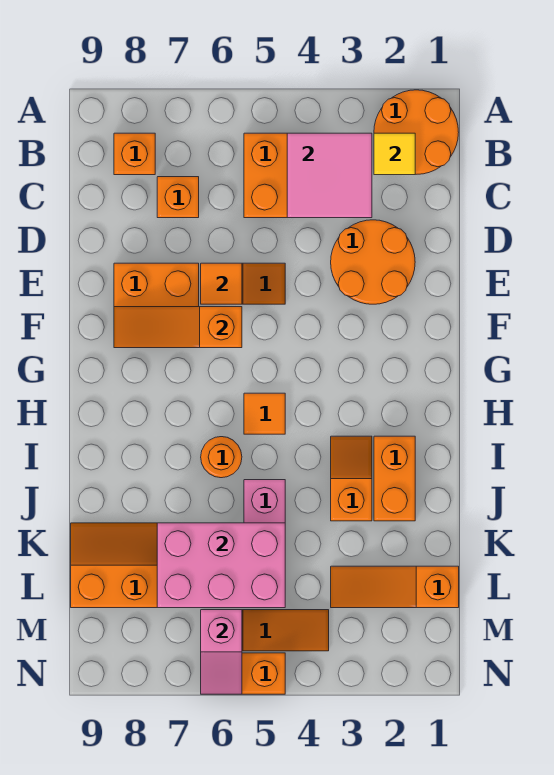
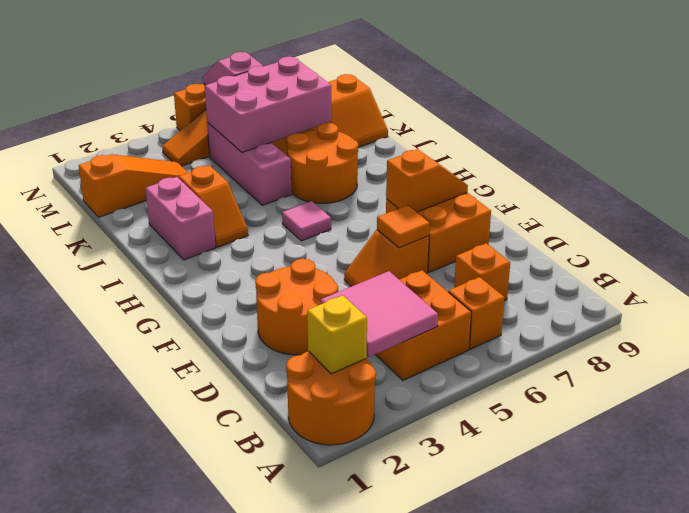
yellow tile B2 level 2 -> yellow brick B2 level 2
orange brick B8 level 1 -> orange brick B6 level 1
orange slope F6:F8 level 2 top 6 -> orange slope F7:F8 level 2 top 7
orange tile H5 level 1 -> pink tile H5 level 1
orange brick I2:J2 level 1 -> pink brick I2:J2 level 1
orange round brick I6 level 1 -> orange round brick I6:J7 level 1

